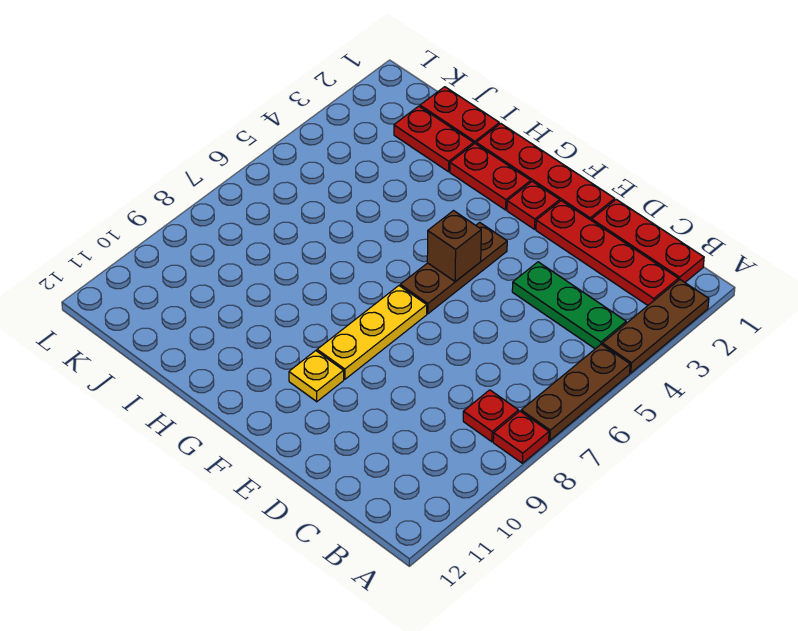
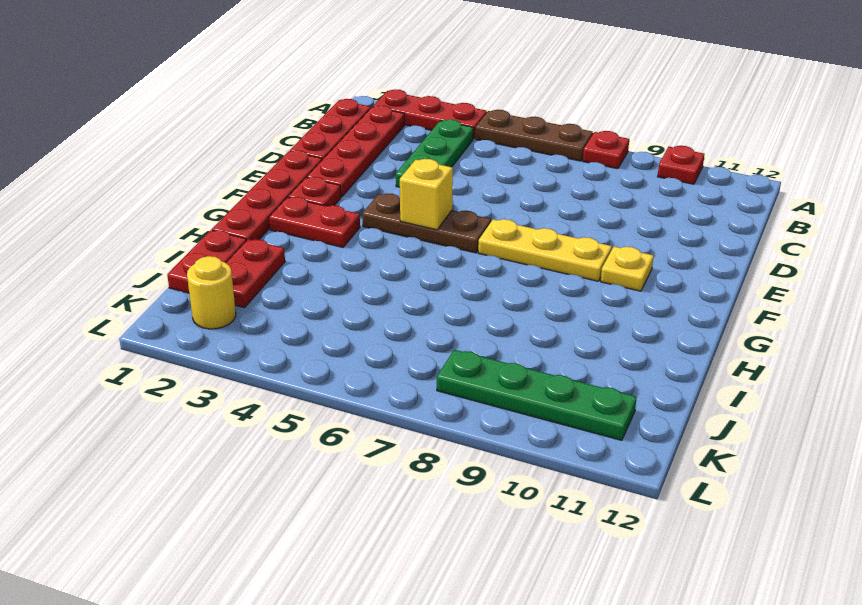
brown plate A2:A4 level 1 -> red plate A2:A4 level 1
red plate B8 level 1 -> red plate A10 level 1
brown brick F5 level 2 -> yellow brick F5 level 2
red plate G2:H2 level 1 -> red plate G2:G3 level 1
none -> yellow round brick K2 level 1
none -> green plate K8:K11 level 1

